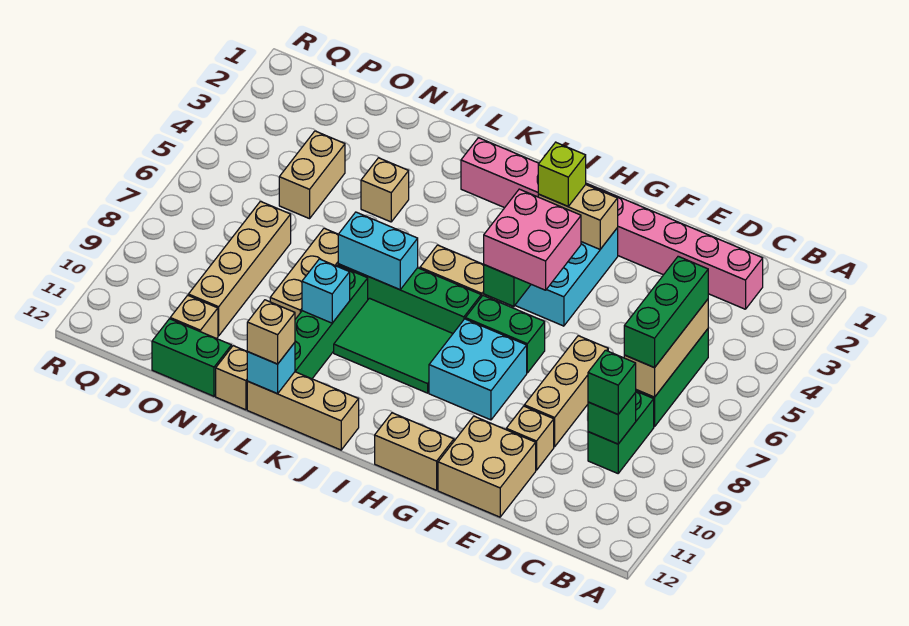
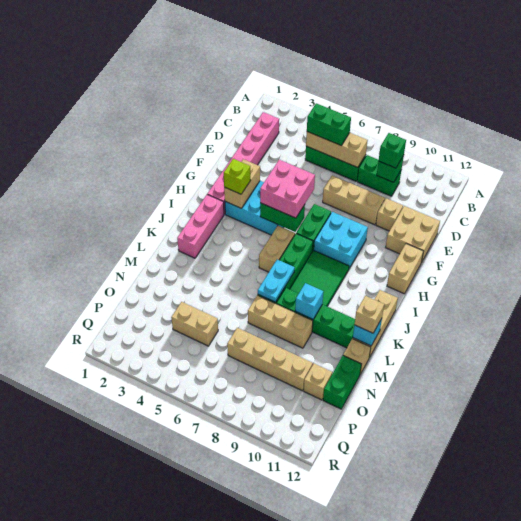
green brick C5:C7 level 3 -> green brick C5:C6 level 3
cyan brick K7:L7 level 2 -> cyan plate K7:L7 level 2
tan brick M4 level 1 -> none

